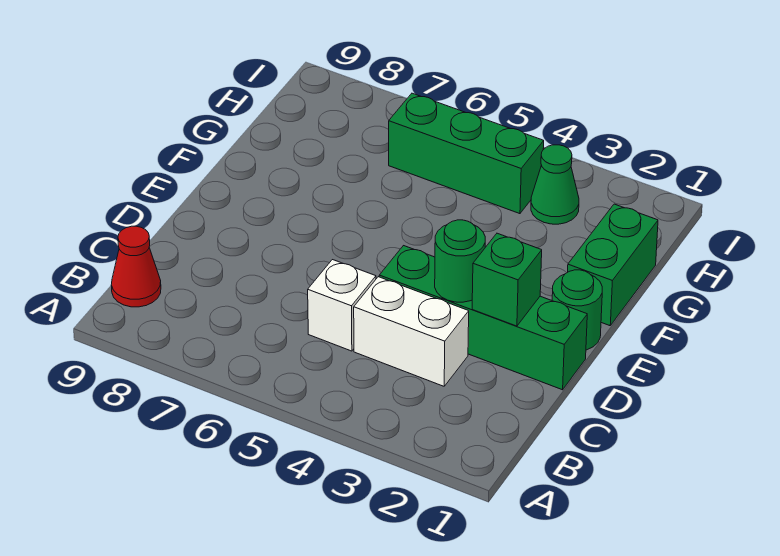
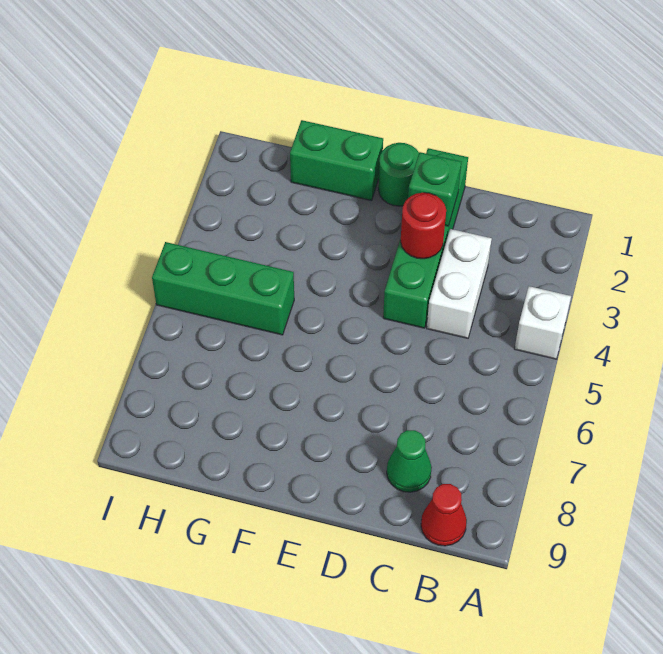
white brick C5 level 1 -> white brick A4 level 1
green round brick D3 level 2 -> red round brick D3 level 2
green cone H3 level 1 -> green cone C8 level 1
green brick H4:H6 level 1 -> green brick G5:I5 level 1

